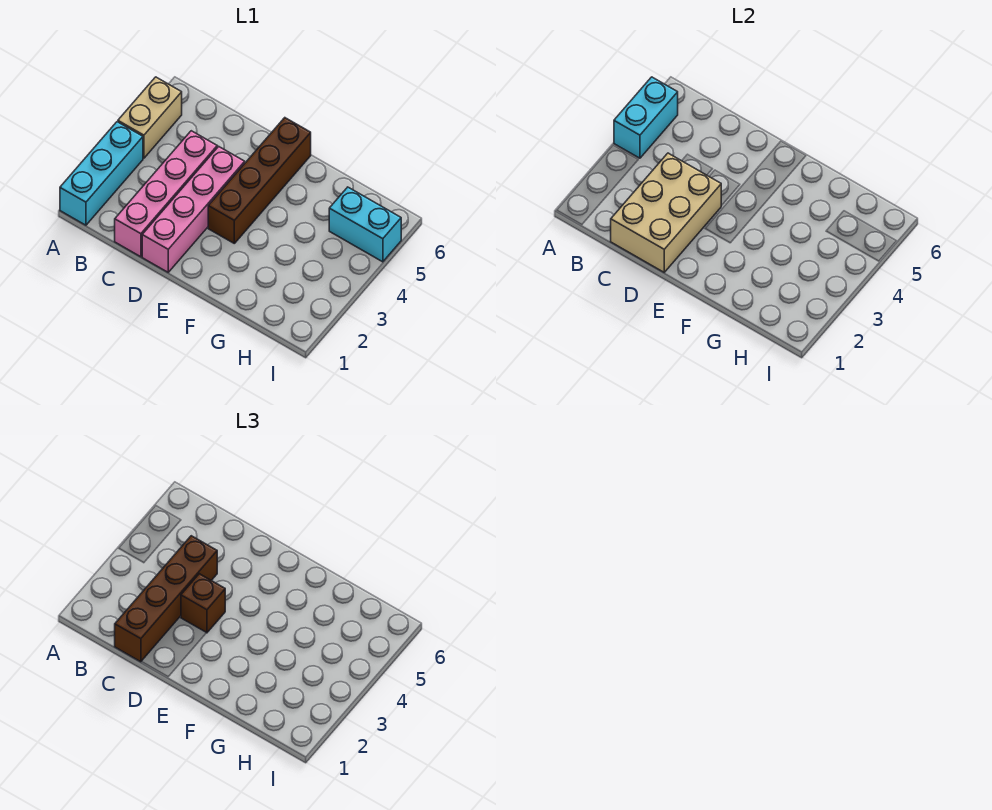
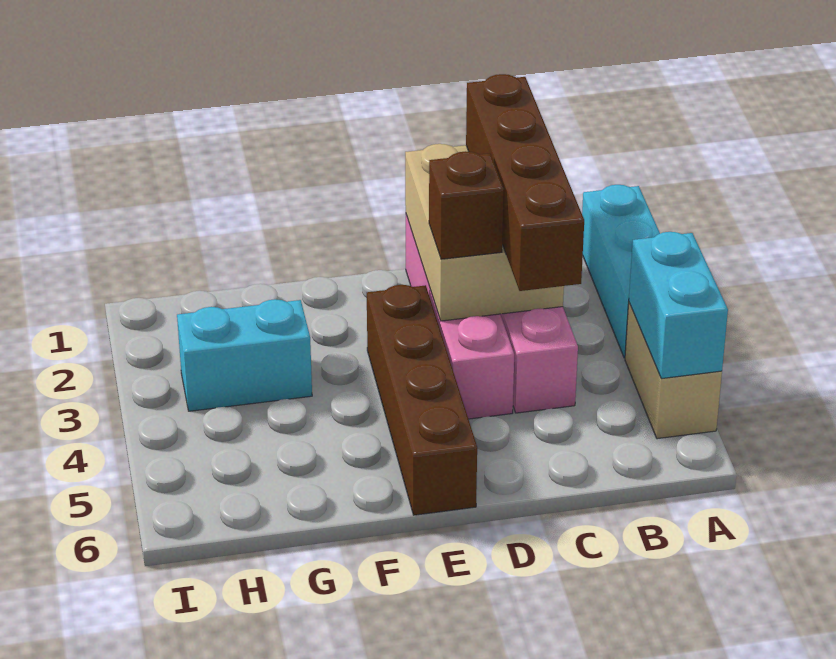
cyan brick H5:I5 level 1 -> cyan brick G3:H3 level 1

